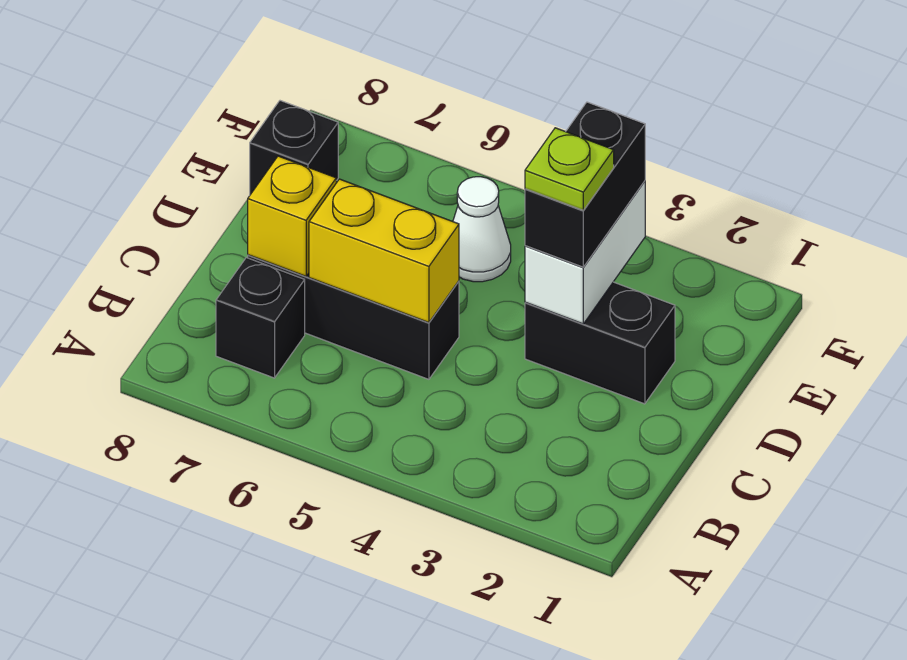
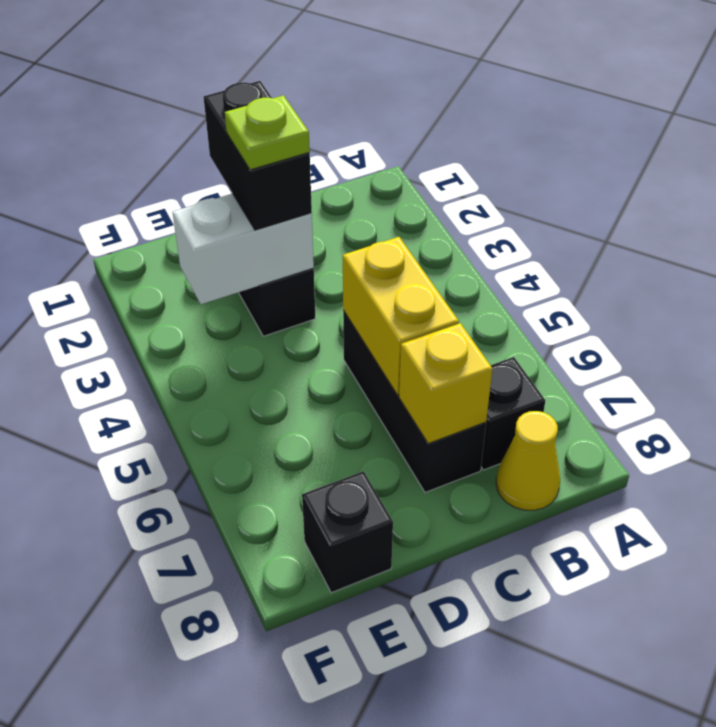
none -> yellow cone B8 level 1
black brick D3:E3 level 3 -> black brick D2:D3 level 3
white cone E5 level 1 -> none

